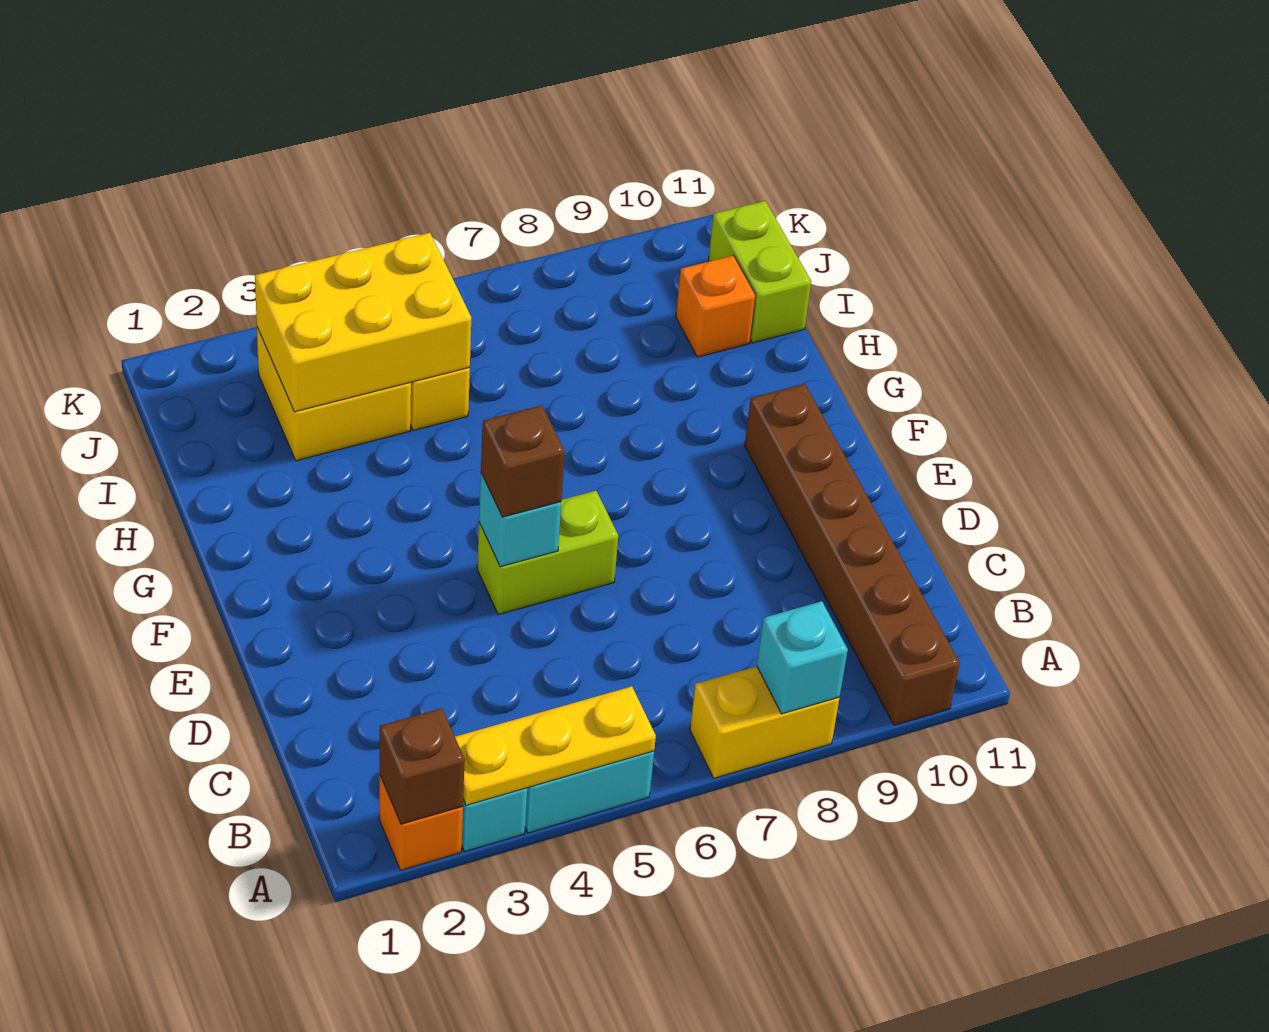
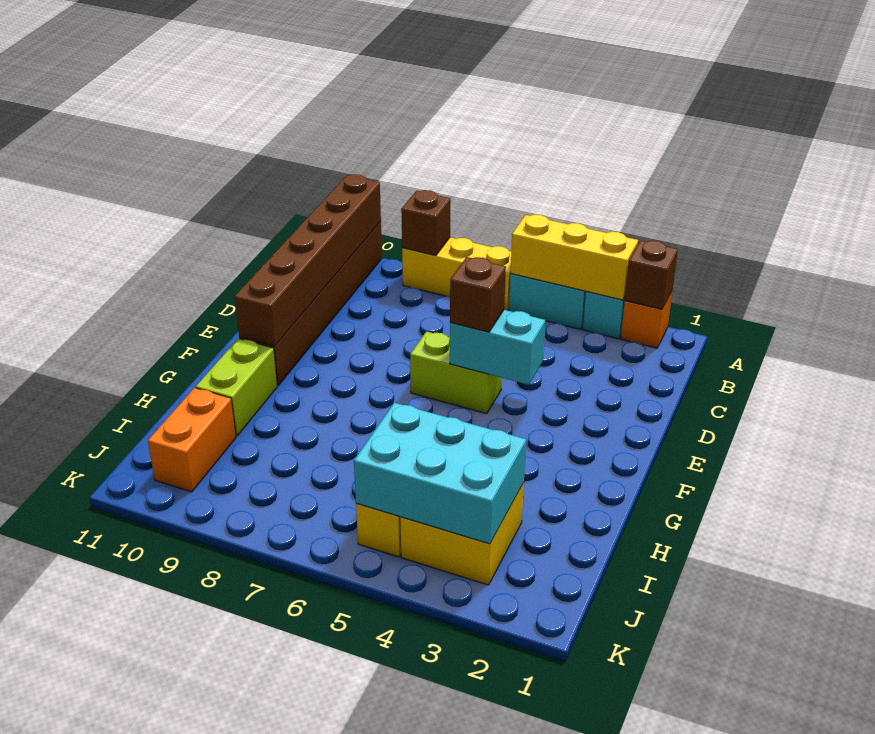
yellow plate A3:A5 level 2 -> yellow brick A3:A5 level 2
yellow brick A7:A8 level 1 -> yellow brick A6:A8 level 1
cyan brick A8 level 2 -> brown brick A8 level 2
none -> brown brick A10:F10 level 2
cyan brick E5 level 2 -> cyan brick E4:E5 level 2
yellow brick I3:J5 level 2 -> cyan brick I3:J5 level 2
orange brick I10 level 1 -> orange brick I10:J10 level 1
lime brick I11:J11 level 1 -> lime brick G10:H10 level 1

